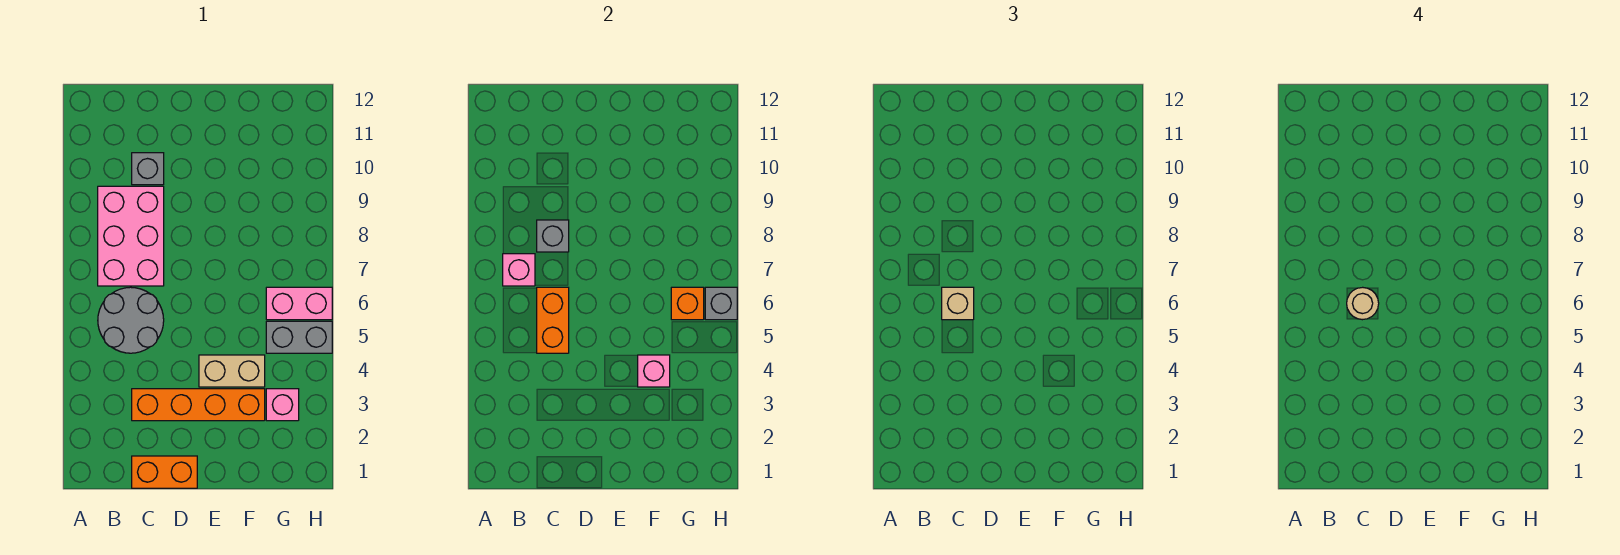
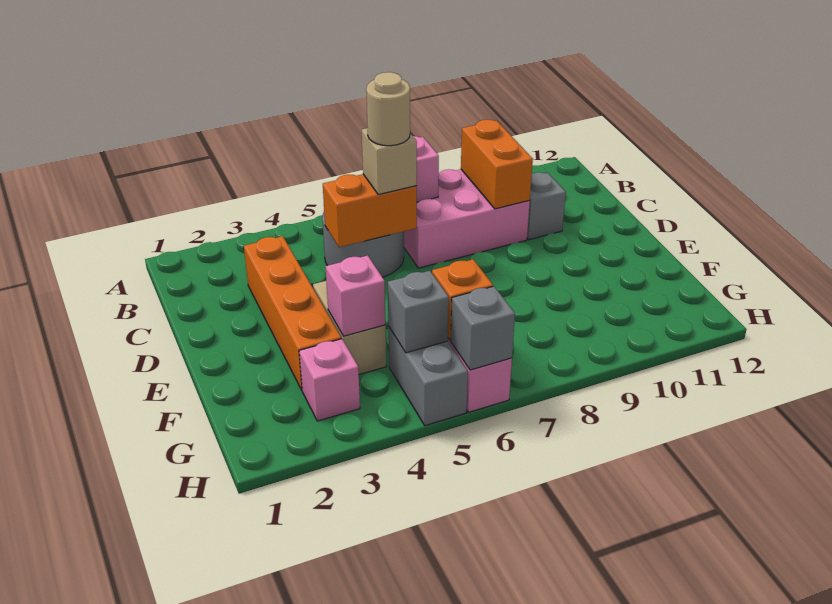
orange brick C1:D1 level 1 -> orange brick B9:C9 level 2
grey brick C8 level 2 -> grey brick G5 level 2

